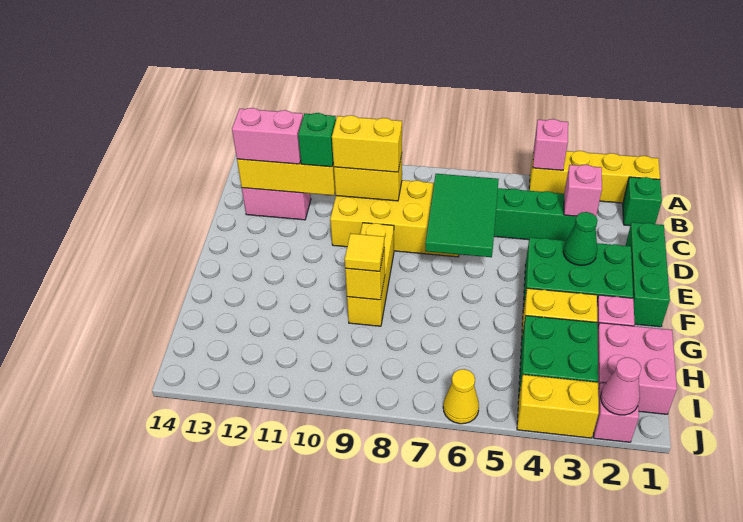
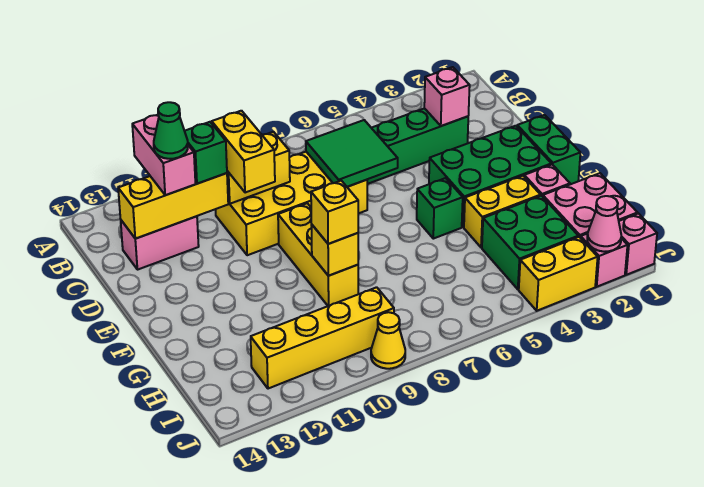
yellow brick A1:A4 level 1 -> yellow brick I9:I12 level 1
pink brick A4 level 2 -> pink brick J1 level 1
green brick B1 level 1 -> green brick F5 level 1
green tile C6:E7 level 2 -> green tile C6:D7 level 2
yellow brick C9:C10 level 3 -> yellow brick C10:D10 level 3
pink brick C12:C13 level 3 -> pink brick B12:C12 level 3
green brick D1:F1 level 1 -> green brick E1:F1 level 1
green cone E3 level 2 -> green cone C12 level 4
yellow tile G9 level 3 -> yellow brick G9 level 3
yellow cone J6 level 1 -> yellow cone J9 level 1

